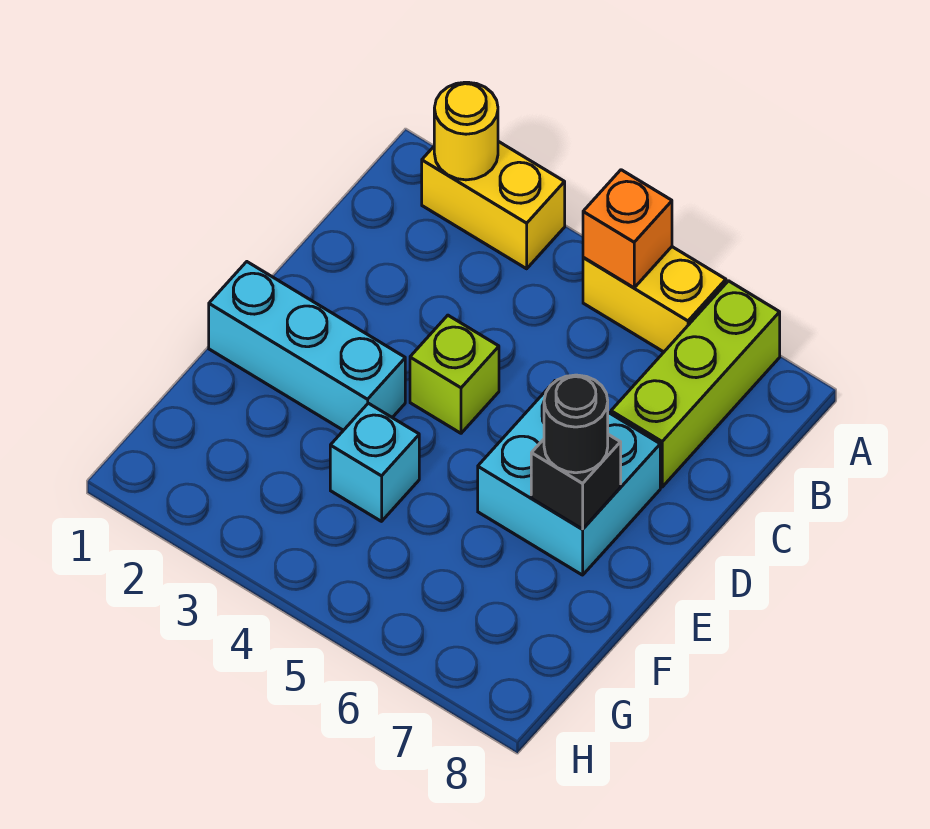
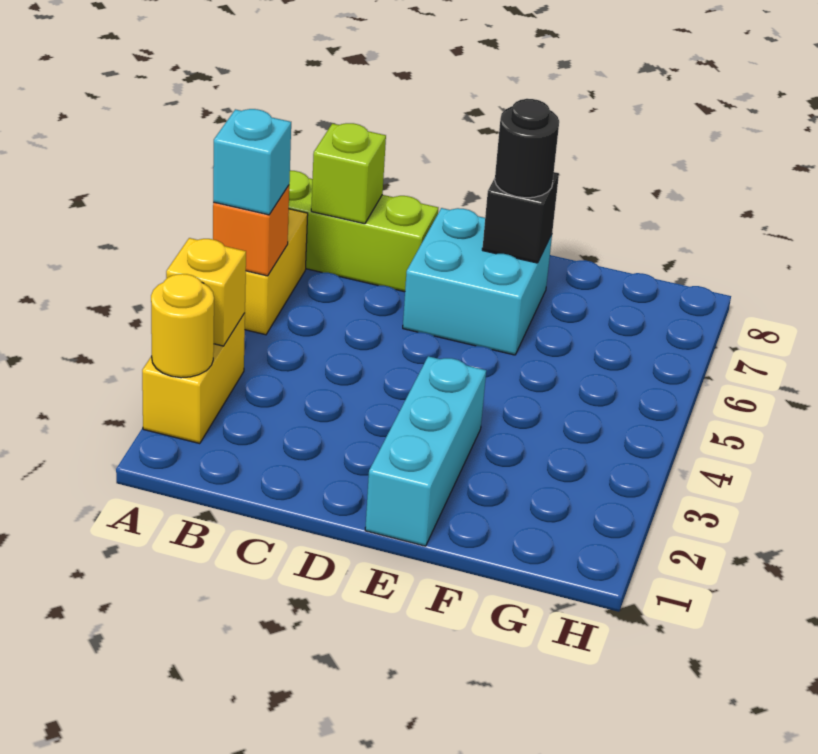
none -> yellow brick A3 level 2
lime brick D4 level 1 -> lime brick B7 level 2
cyan brick F4 level 1 -> cyan brick A5 level 3

